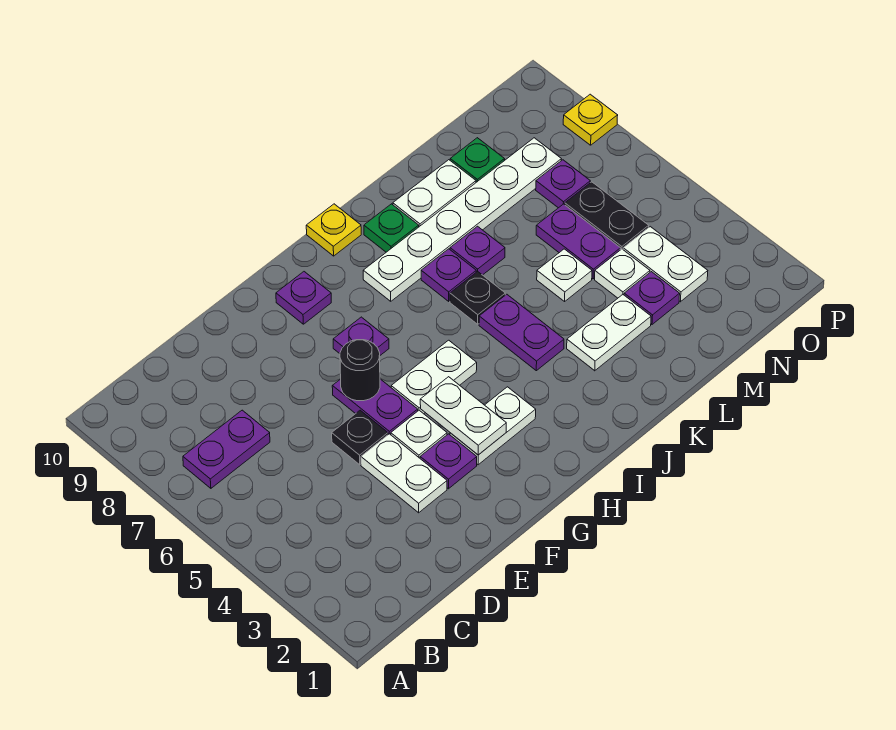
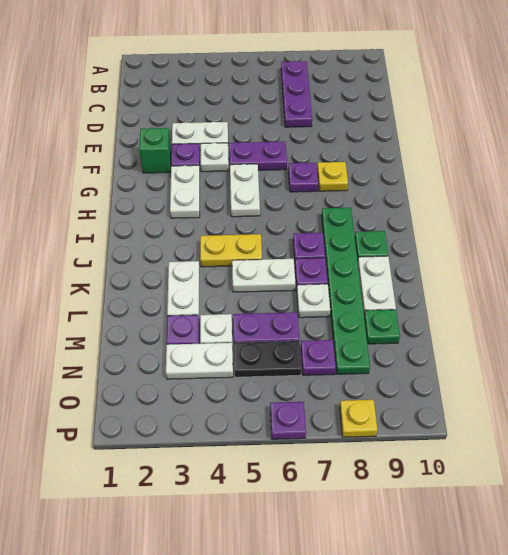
purple plate B7:C7 level 1 -> purple plate B7:D7 level 1
black plate E5 level 1 -> none
none -> green brick F2 level 1
black round brick F6 level 2 -> none
white plate G3:G4 level 2 -> white plate K5:K6 level 1
purple plate G9 level 1 -> purple plate P6 level 1
white plate I8:N8 level 1 -> green plate I8:N8 level 1
yellow plate I10 level 1 -> yellow plate G8 level 1
purple plate J4:J5 level 1 -> yellow plate J4:J5 level 1
black plate J6 level 1 -> none
white plate L5 level 1 -> white plate L7 level 1

